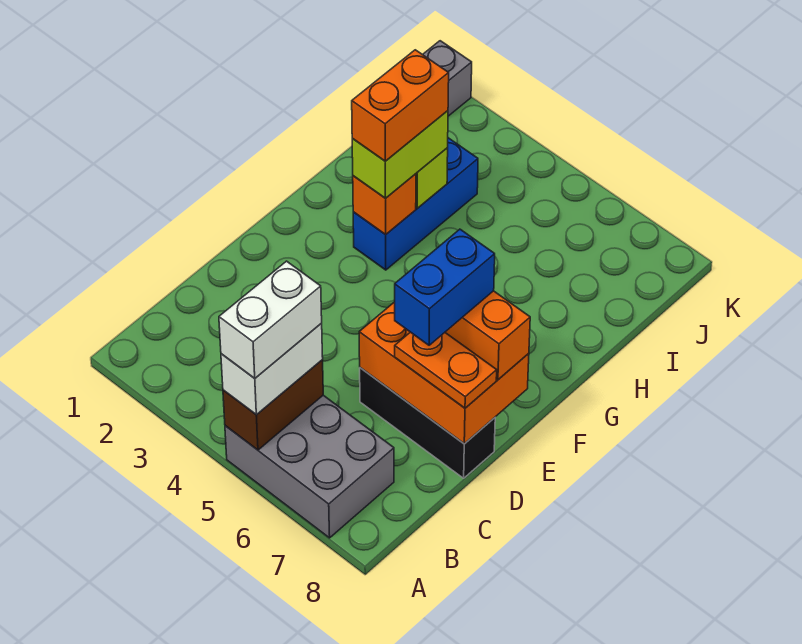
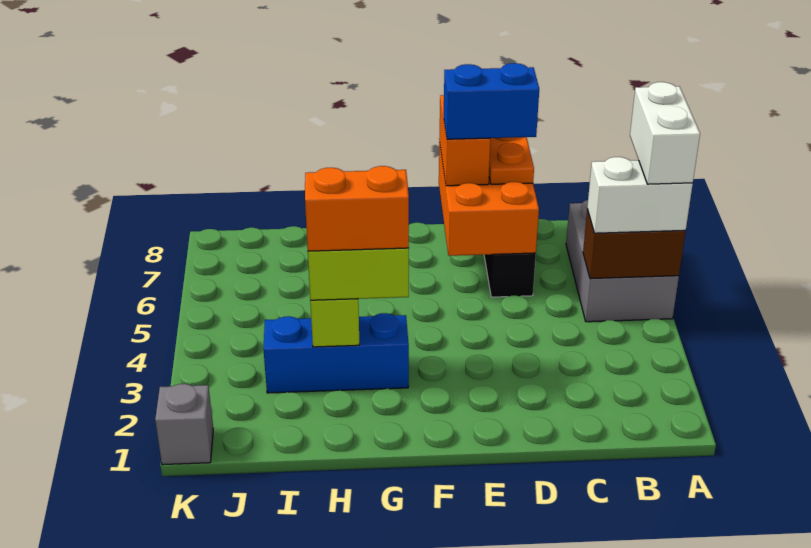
white brick A5:B5 level 4 -> white brick A5:A6 level 4
orange brick G3 level 2 -> none

